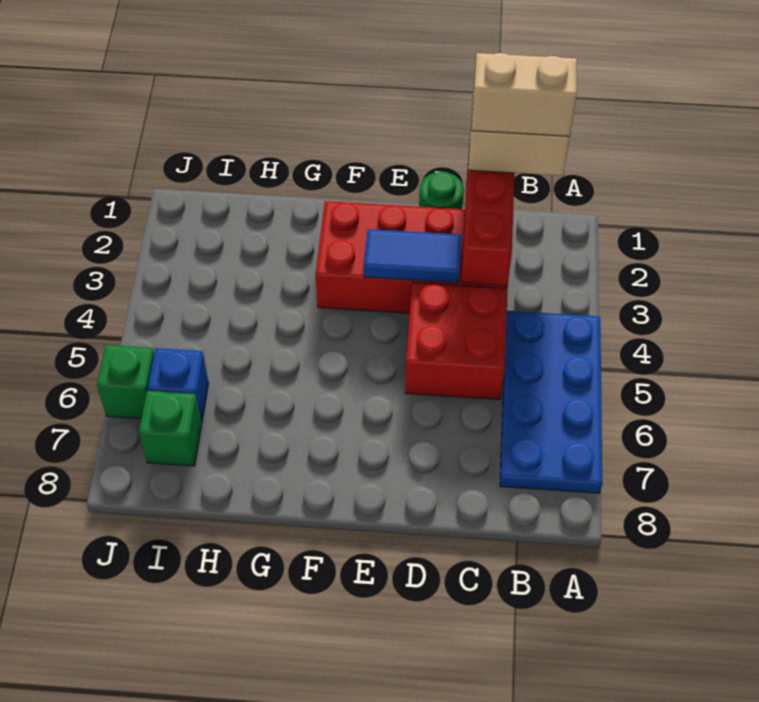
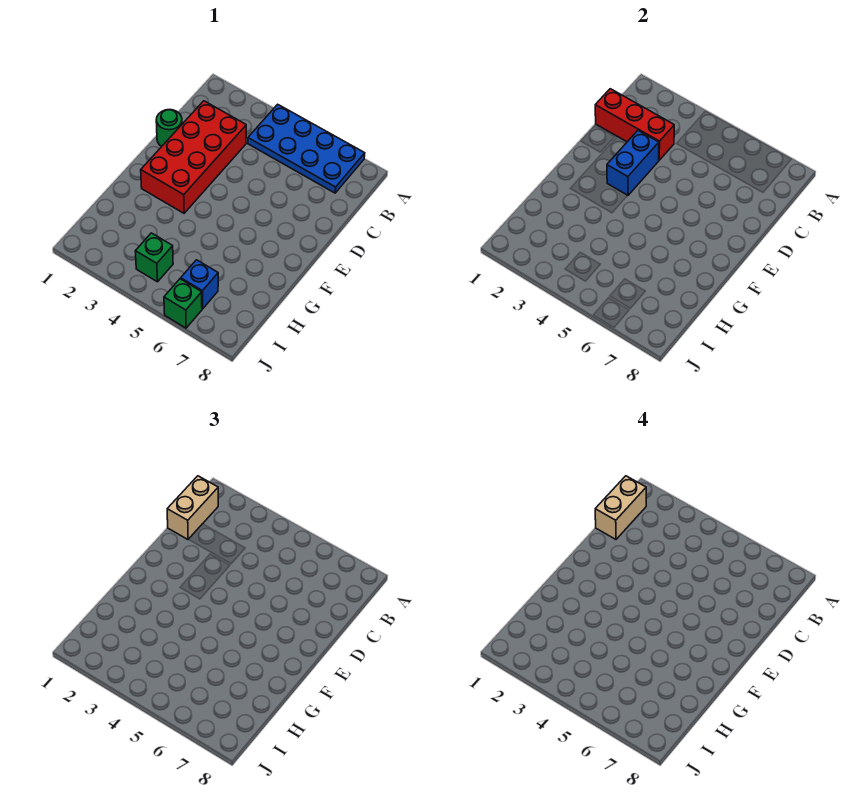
red brick C4:D5 level 1 -> none
blue tile D3:E3 level 2 -> blue brick D3:E3 level 2
green brick I7 level 1 -> green brick I4 level 1

